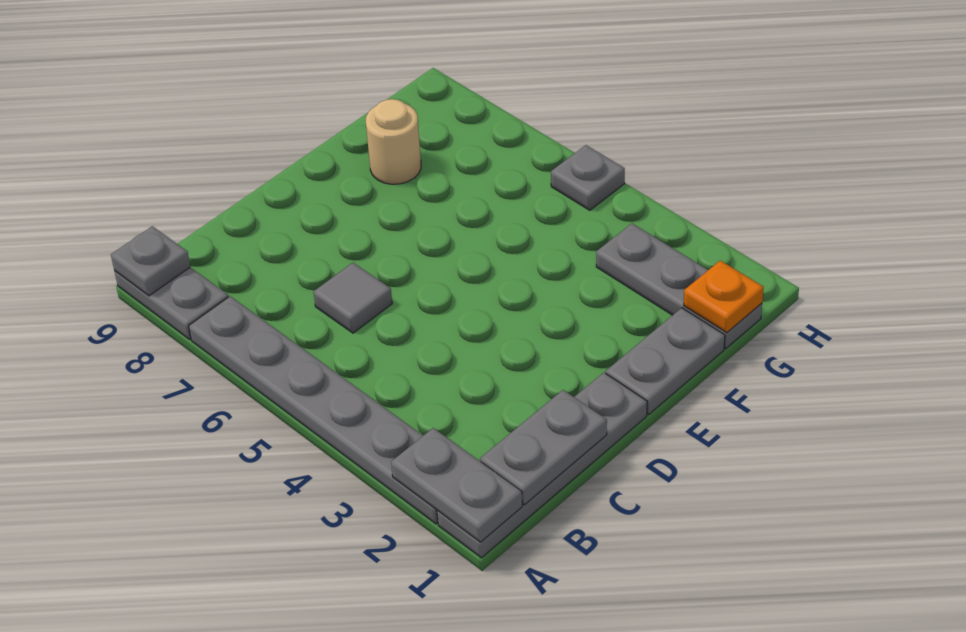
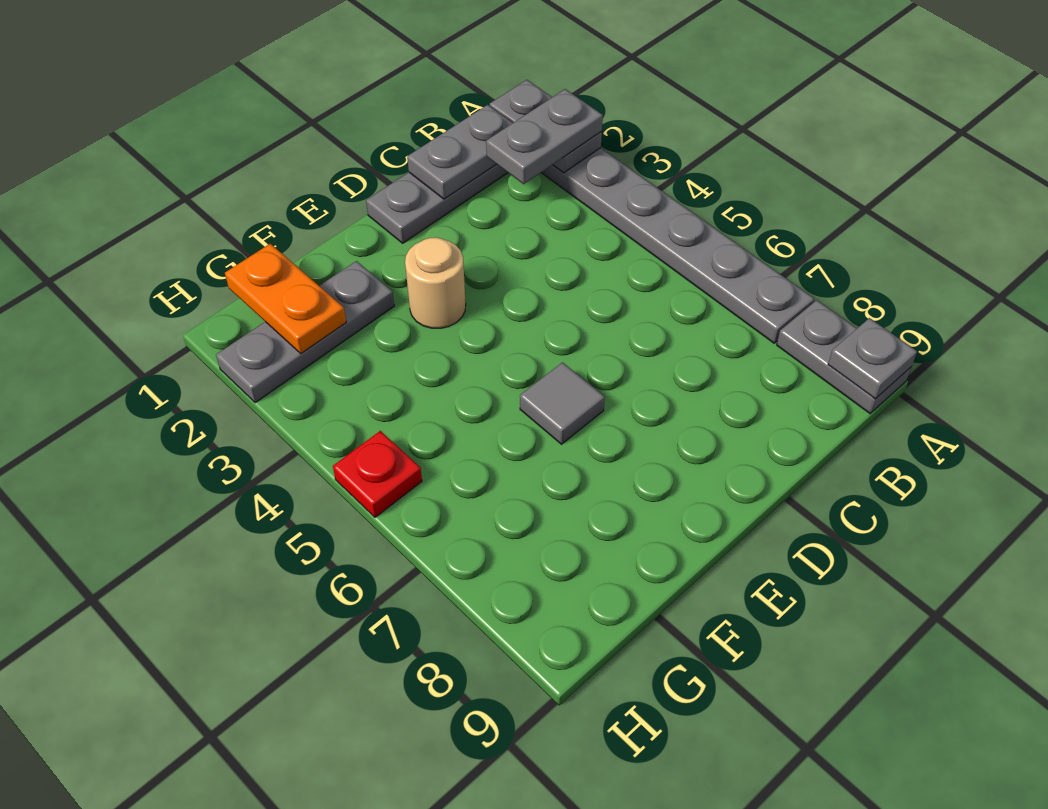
grey tile C6 level 1 -> grey tile E6 level 1
grey plate E1:F1 level 1 -> grey plate A2:B2 level 3
tan round brick F8 level 1 -> tan round brick E3 level 1
grey plate G1:G3 level 1 -> grey plate F2:H2 level 1
orange plate G1 level 2 -> orange plate G1:G2 level 2
grey plate H5 level 1 -> red plate H5 level 1

